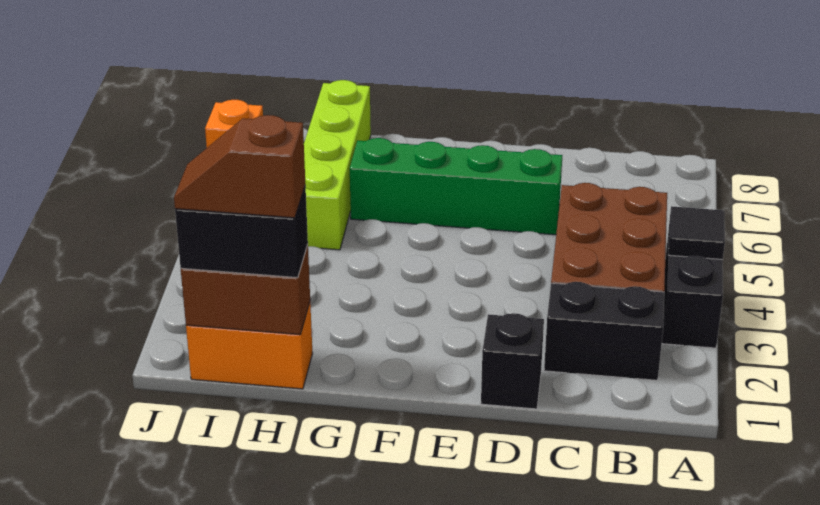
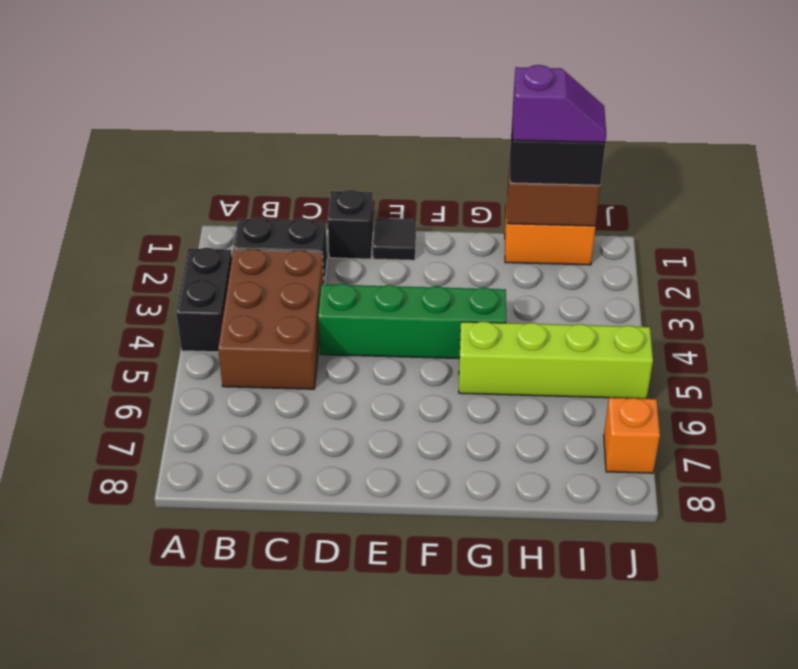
black tile A4 level 2 -> black tile E1 level 1
green brick D6:G6 level 1 -> green brick D4:G4 level 1
brown slope H1:I1 level 4 top H -> purple slope H1:I1 level 4 top H
lime brick H5:H8 level 1 -> lime brick G5:J5 level 1

